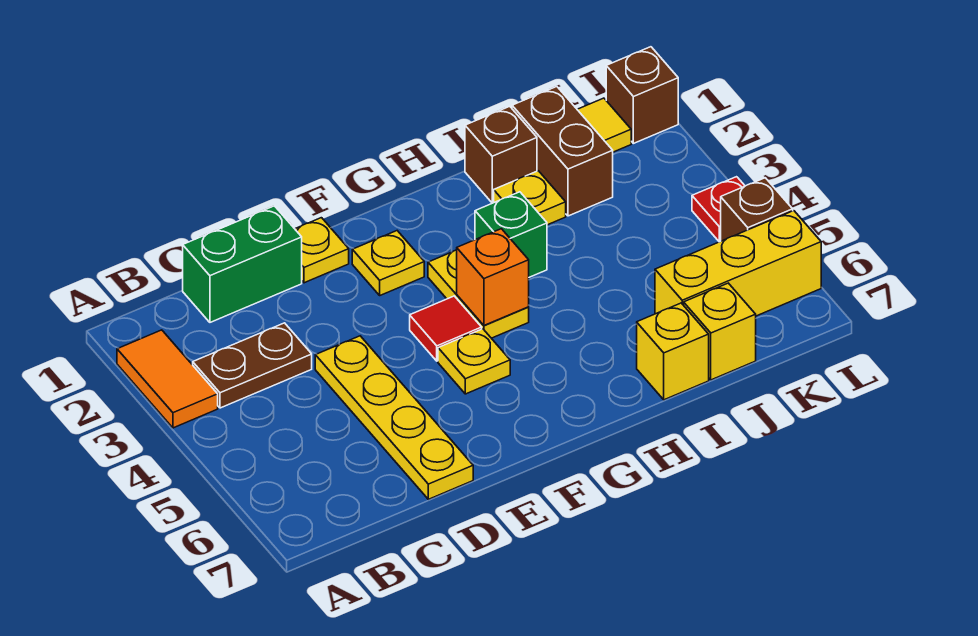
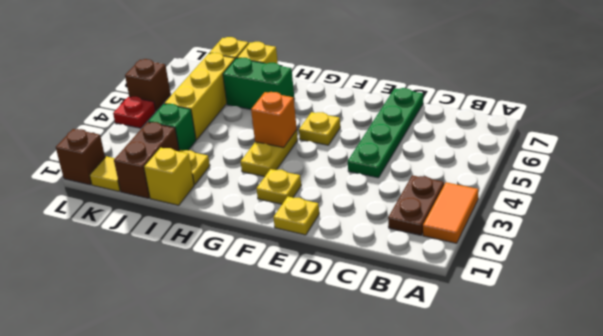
brown plate B3:C3 level 1 -> brown plate B2:B3 level 1
green brick C1:D1 level 1 -> green brick H6:I6 level 1
yellow plate D4:D7 level 1 -> green plate D4:D7 level 1
red tile F4 level 1 -> none
green brick H3 level 1 -> green brick J3 level 1
brown brick I1 level 1 -> yellow brick I1 level 1
yellow brick J6:L6 level 1 -> yellow brick J4:J6 level 1

